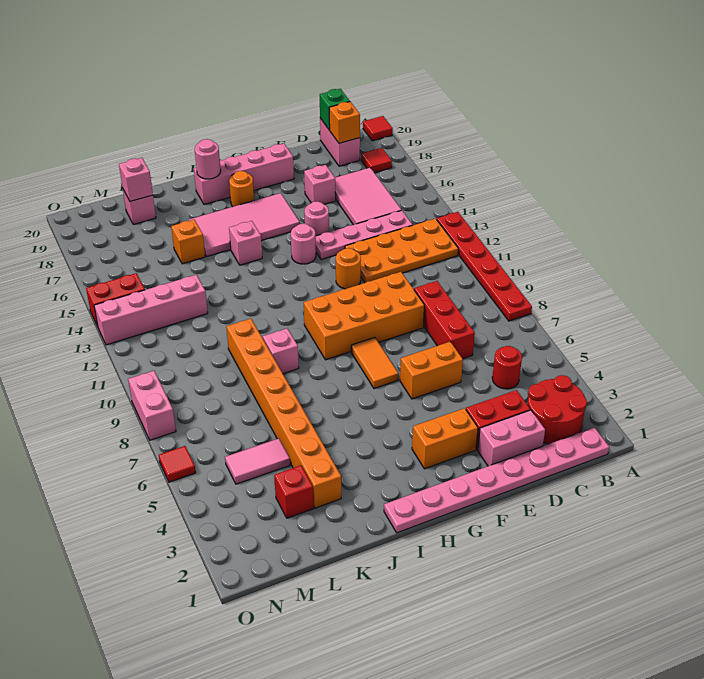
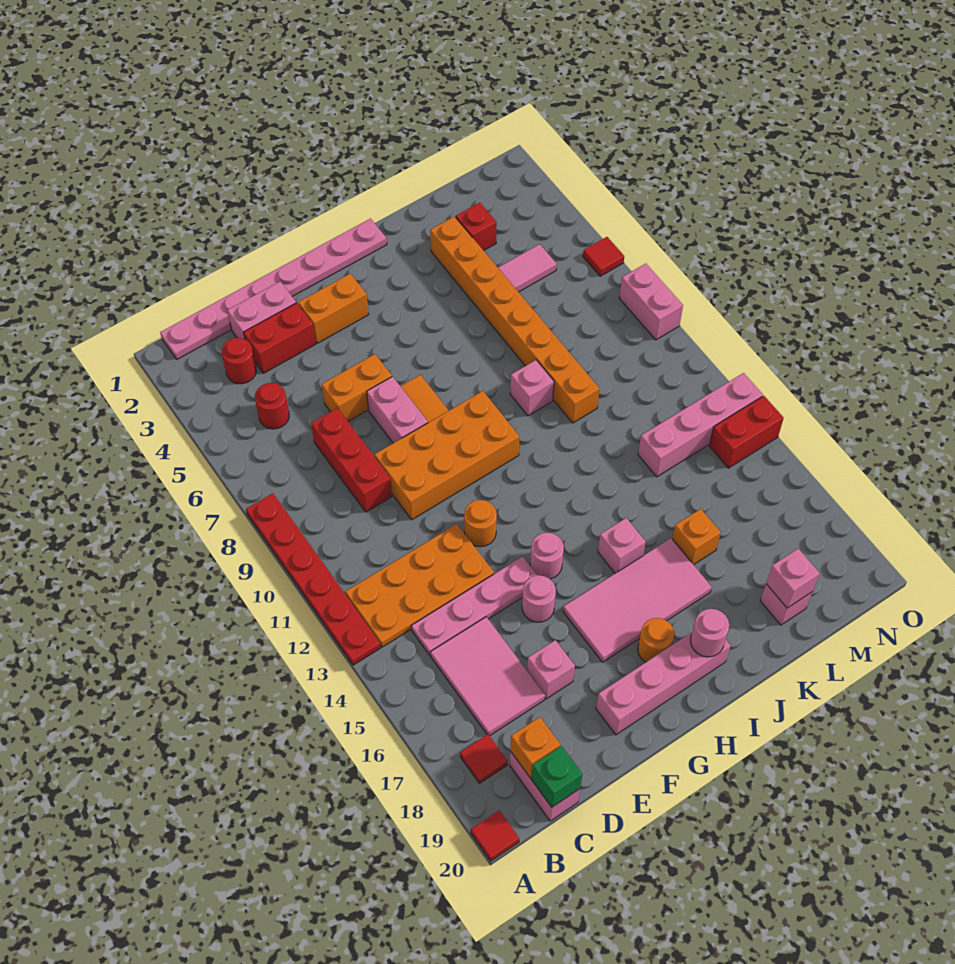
red round brick B2:C3 level 1 -> red round brick C3 level 1
none -> pink brick F7:F8 level 1

